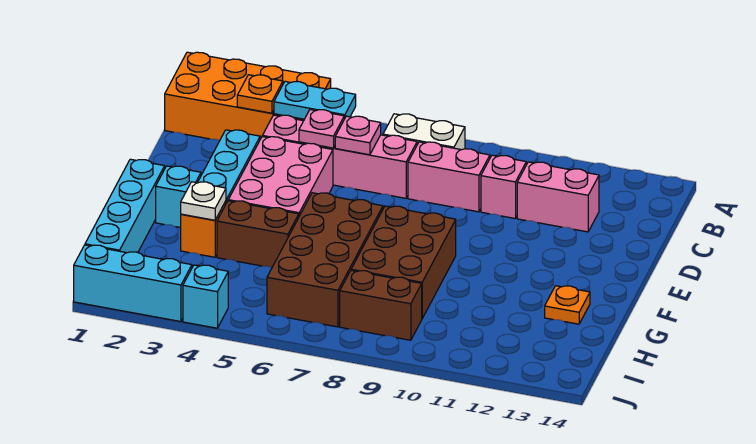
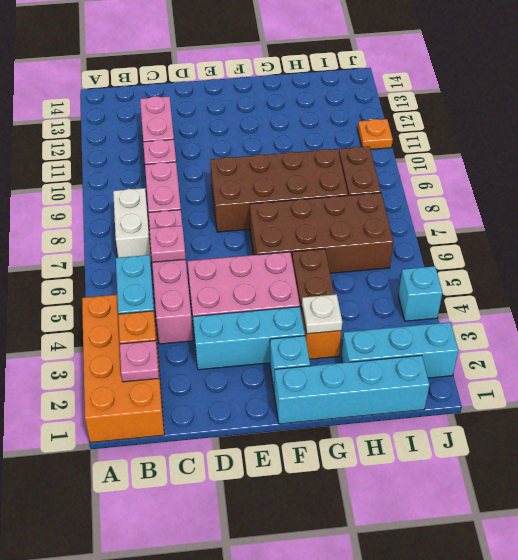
pink plate C5 level 2 -> pink plate B2 level 2
brown brick F8:H9 level 1 -> brown brick E8:H9 level 1
orange plate G13 level 1 -> orange plate J11 level 1
cyan brick J1:J3 level 1 -> cyan brick H2:J2 level 1

